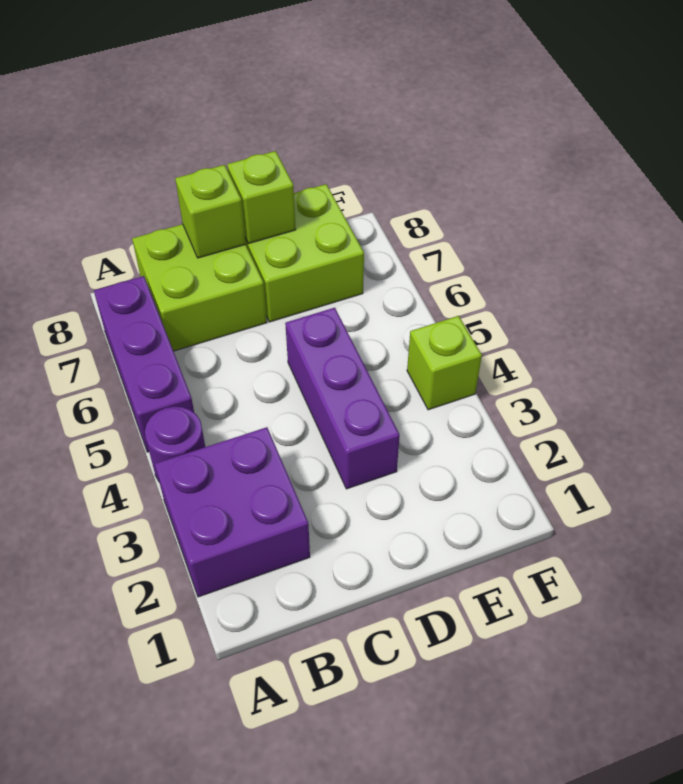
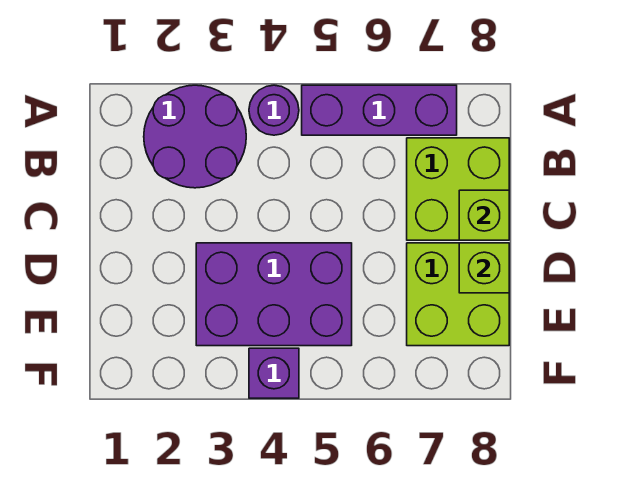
purple brick A2:B3 level 1 -> purple round brick A2:B3 level 1
purple brick D3:D5 level 1 -> purple brick D3:E5 level 1
lime brick F4 level 1 -> purple brick F4 level 1

